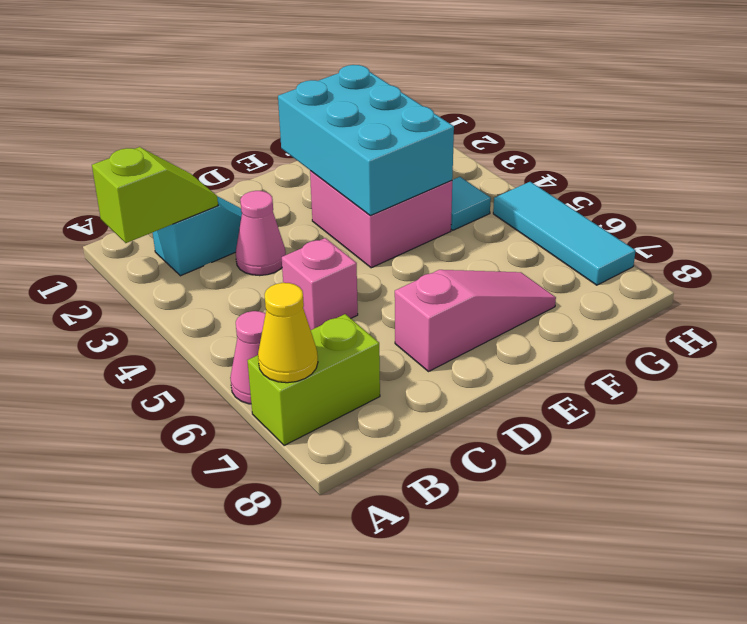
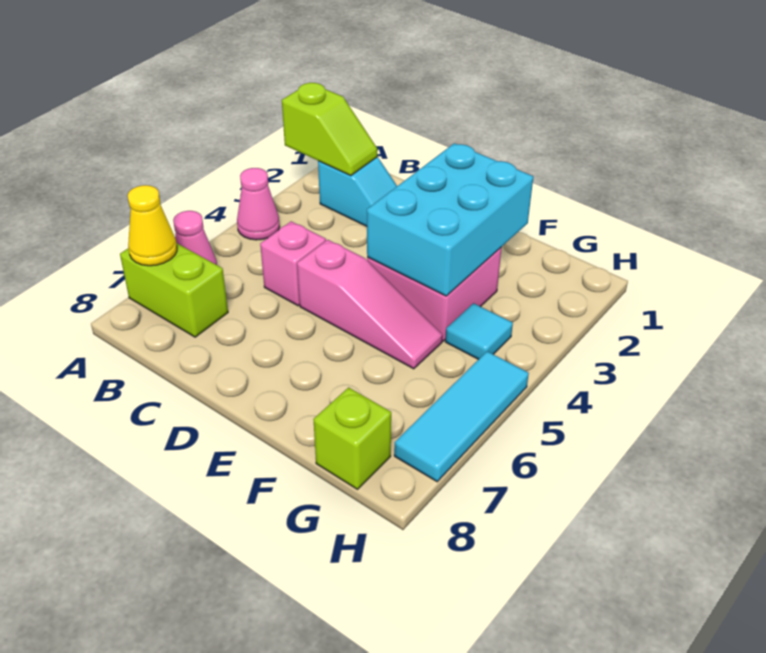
pink cone C3 level 1 -> pink cone A4 level 1
pink slope D7:F7 level 1 top D -> pink slope D5:F5 level 1 top D
none -> lime brick G8 level 1

